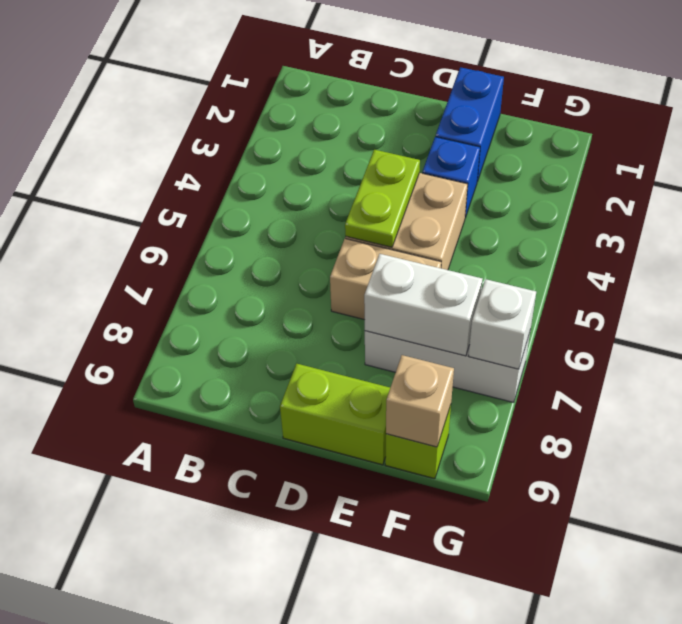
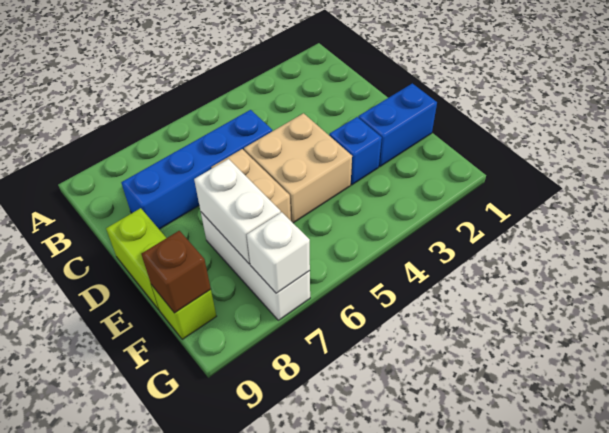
none -> blue brick C5:C8 level 1
lime plate D4:D5 level 2 -> none
tan brick F9 level 2 -> brown brick F9 level 2

